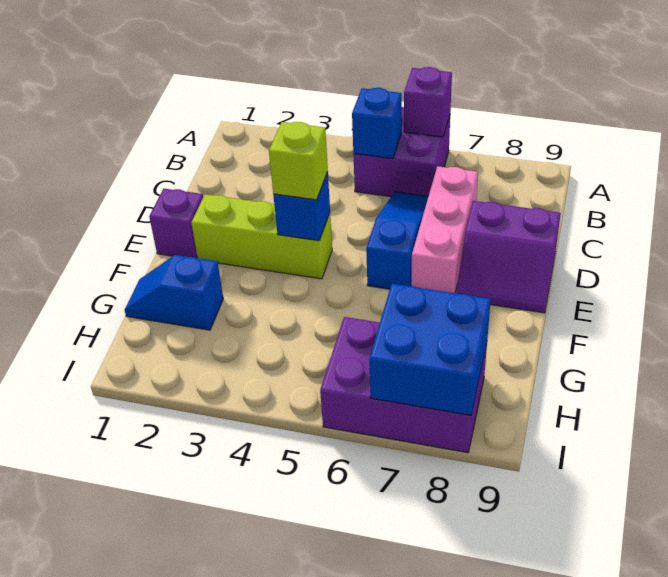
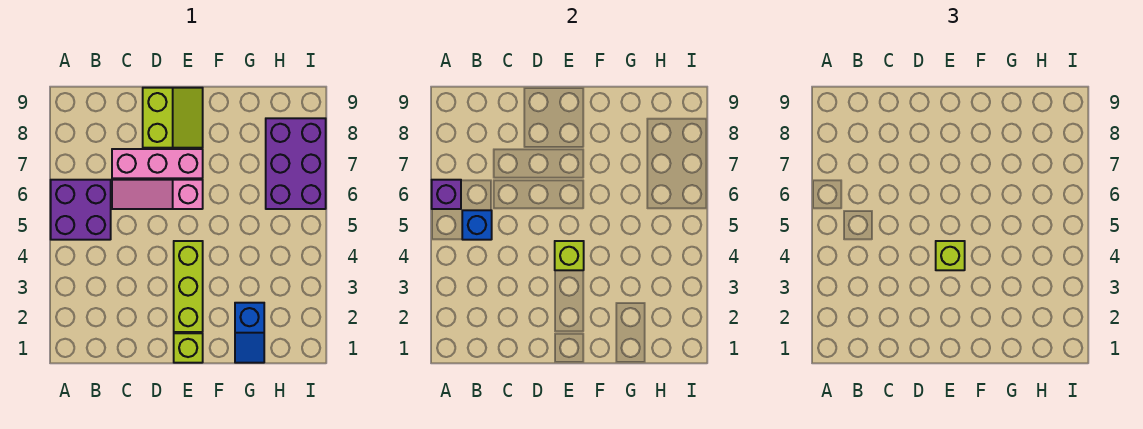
blue slope C6:E6 level 1 top E -> pink slope C6:E6 level 1 top E
purple slope D8:E9 level 1 top D -> lime slope D8:E9 level 1 top D
purple brick E1 level 1 -> lime brick E1 level 1
blue brick E4 level 2 -> lime brick E4 level 2
blue brick H7:I8 level 2 -> none

